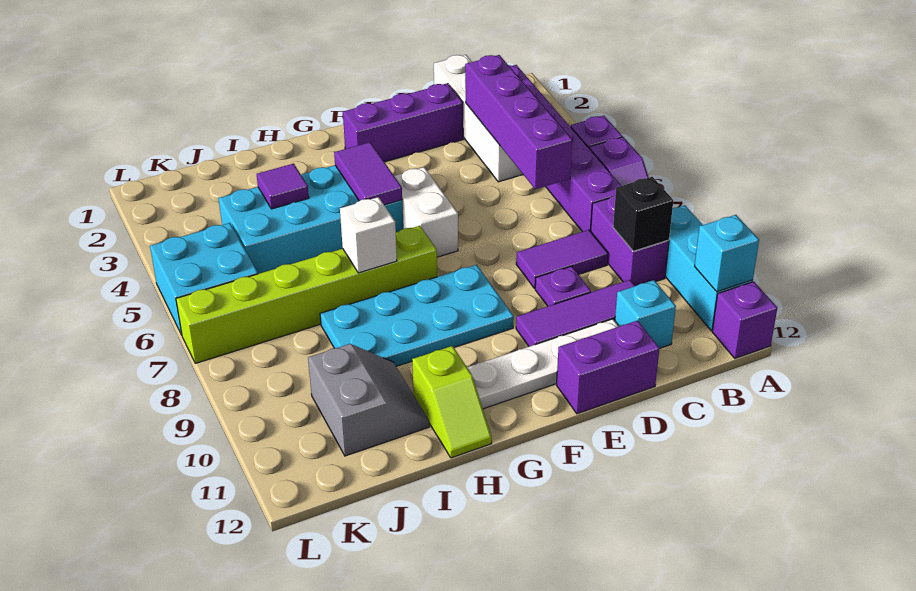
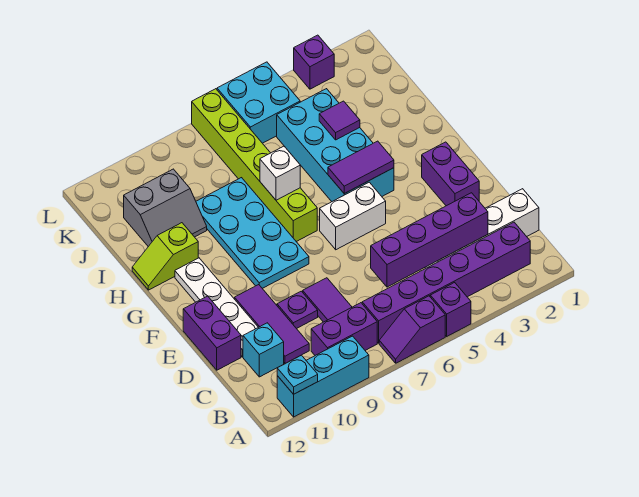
cyan brick A11 level 2 -> cyan plate A11 level 2
purple brick A12 level 1 -> purple brick L3 level 1
black brick B9 level 2 -> none
purple brick D2:F2 level 1 -> purple brick E2:F2 level 1

